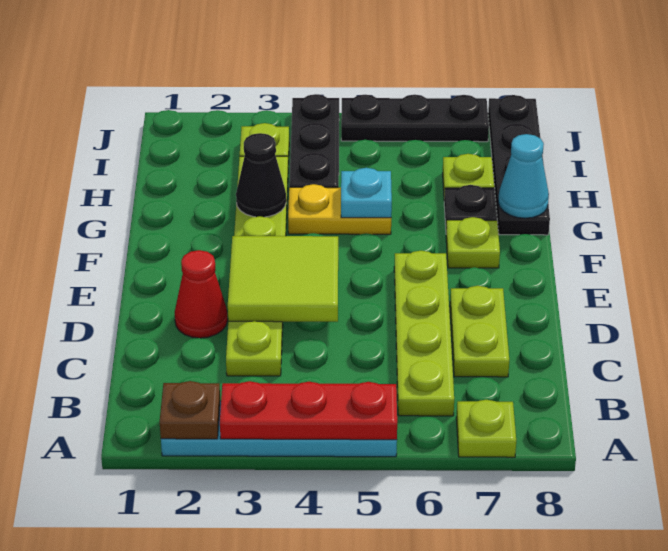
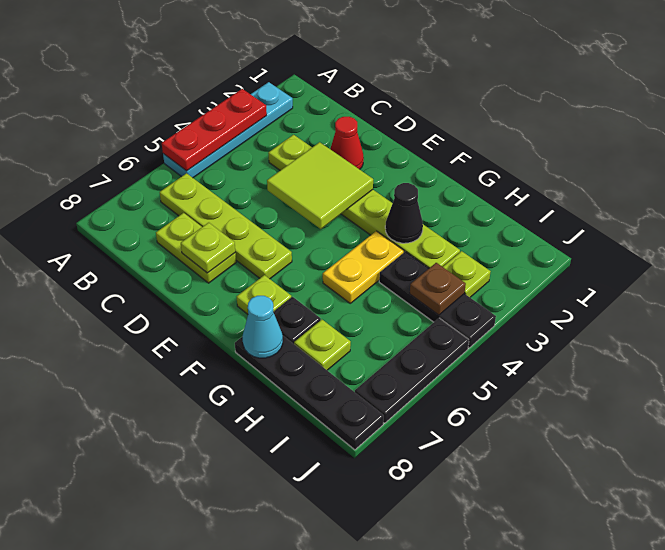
brown plate A2 level 2 -> brown plate I4 level 2
lime plate A7 level 1 -> lime plate D7 level 2
cyan plate G5 level 2 -> none

